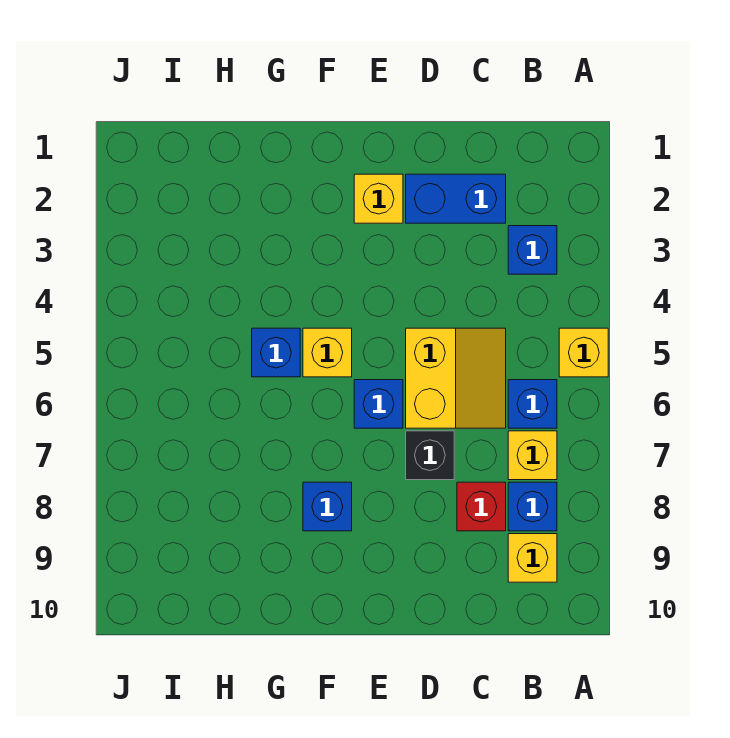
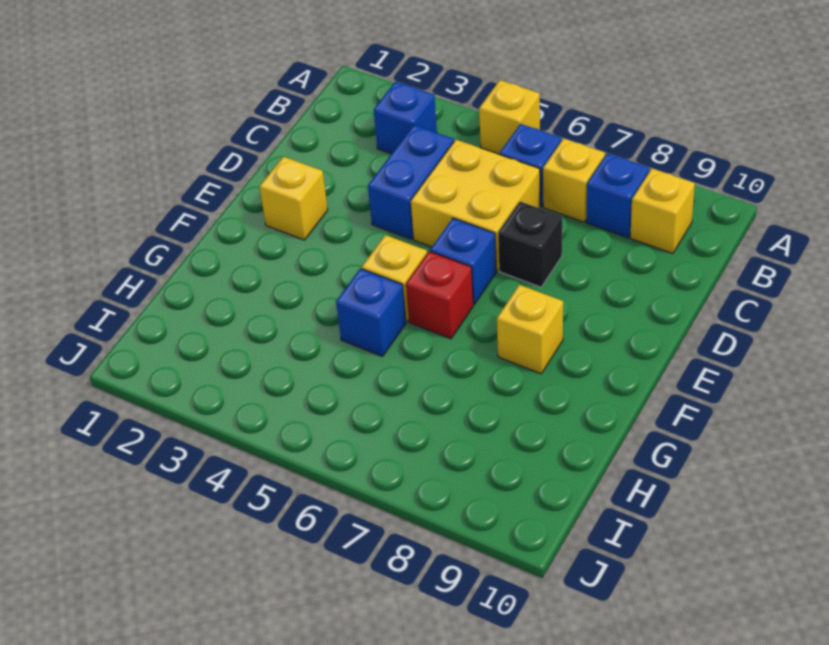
blue brick C2:D2 level 1 -> blue brick C4:D4 level 1
yellow slope C5:D6 level 1 top D -> yellow brick C5:D6 level 1
red brick C8 level 1 -> red brick F6 level 1
blue brick F8 level 1 -> yellow brick F8 level 1

